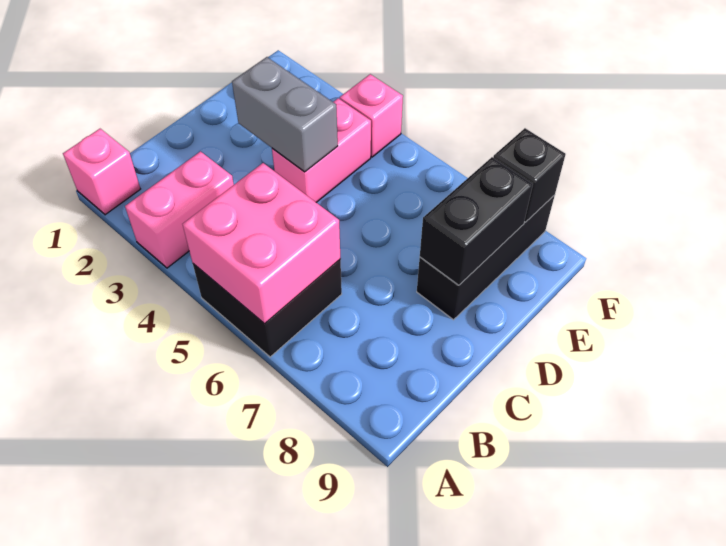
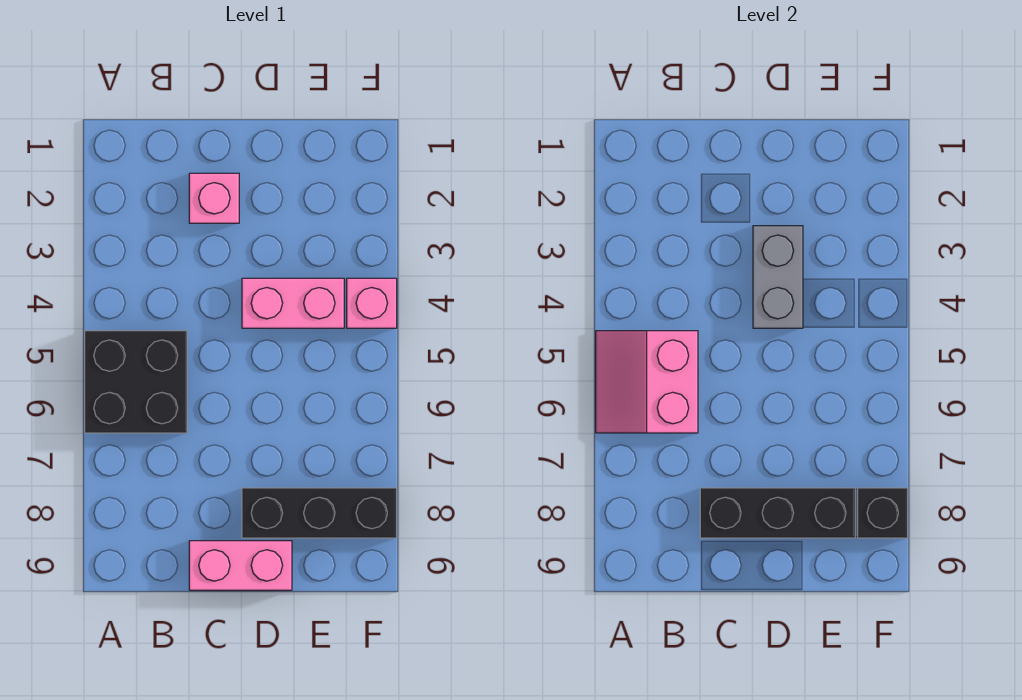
pink brick A1 level 1 -> pink brick C2 level 1
pink brick A3:B3 level 1 -> pink brick C9:D9 level 1
pink brick A5:B6 level 2 -> pink slope A5:B6 level 2 top B
black brick D8:E8 level 2 -> black brick C8:E8 level 2

